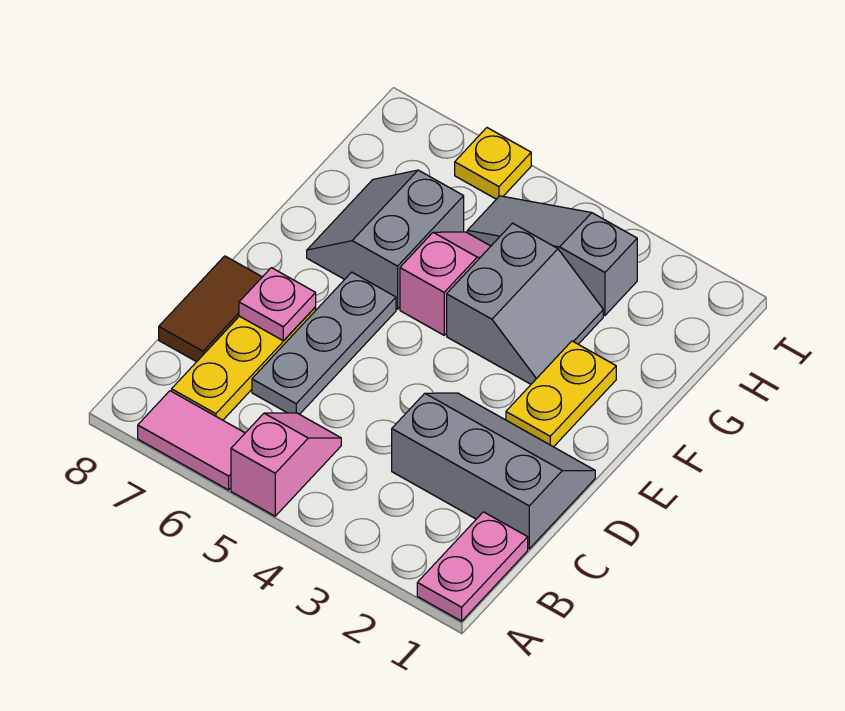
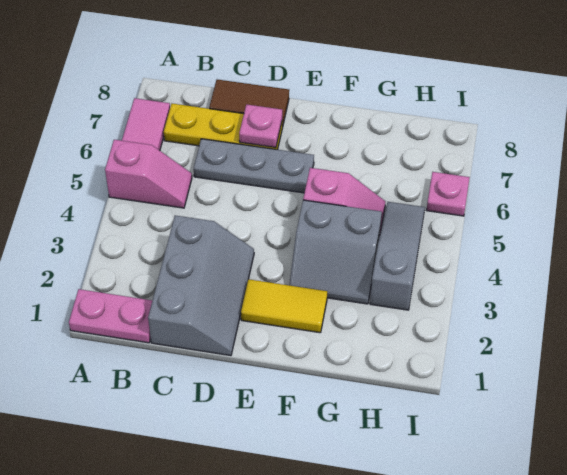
yellow plate E2:F2 level 1 -> yellow tile E2:F2 level 1
grey slope F6:G7 level 1 top 6 -> none
yellow plate I6 level 1 -> pink plate I6 level 1

